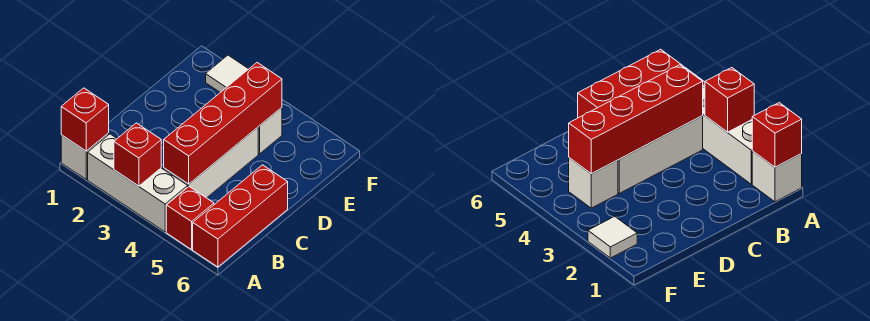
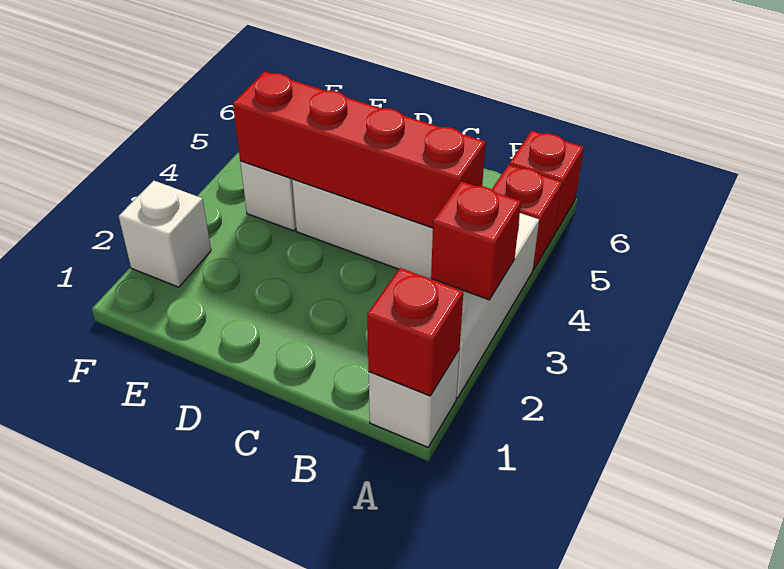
red brick A6:C6 level 1 -> red brick A6 level 1
white tile F2 level 1 -> white brick F2 level 1

